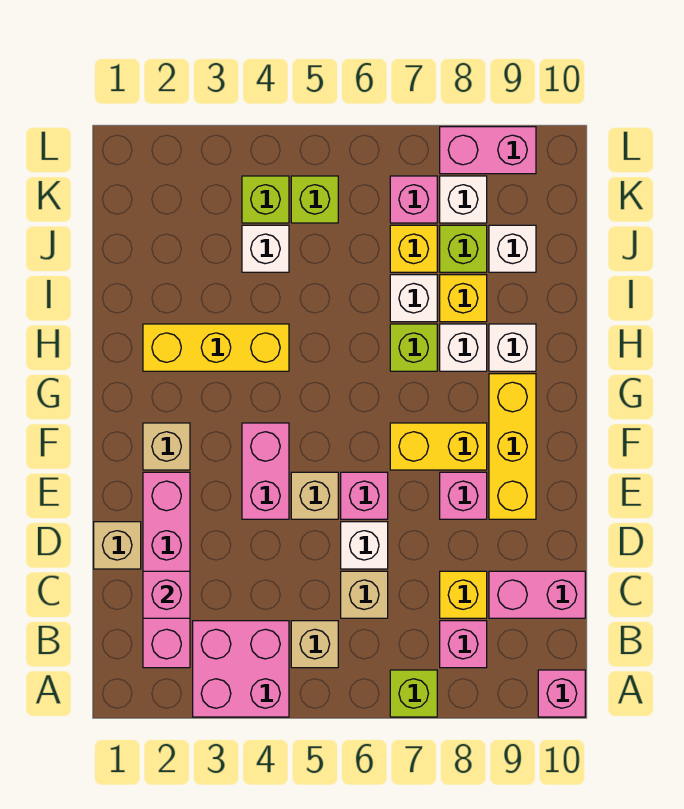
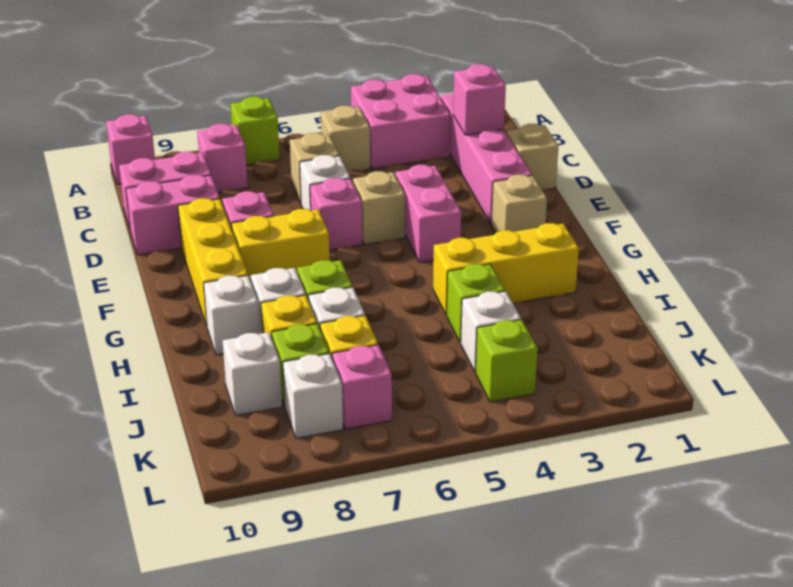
yellow brick C8 level 1 -> none
lime brick K5 level 1 -> lime brick I4 level 1
pink brick L8:L9 level 1 -> pink brick D9:D10 level 1

